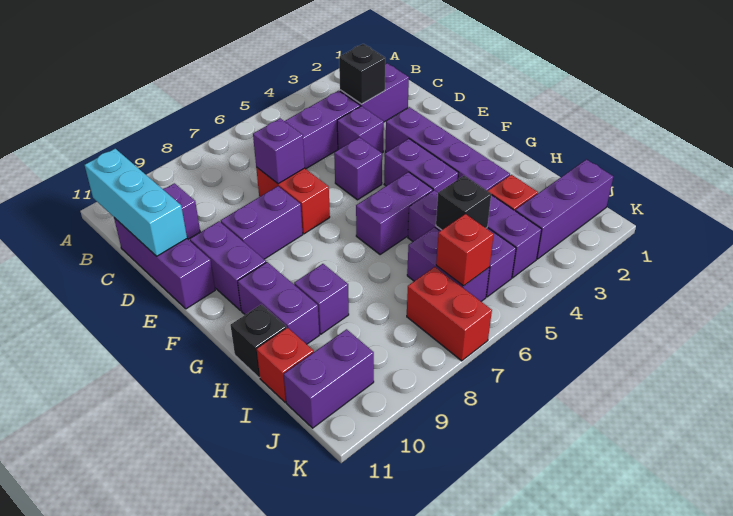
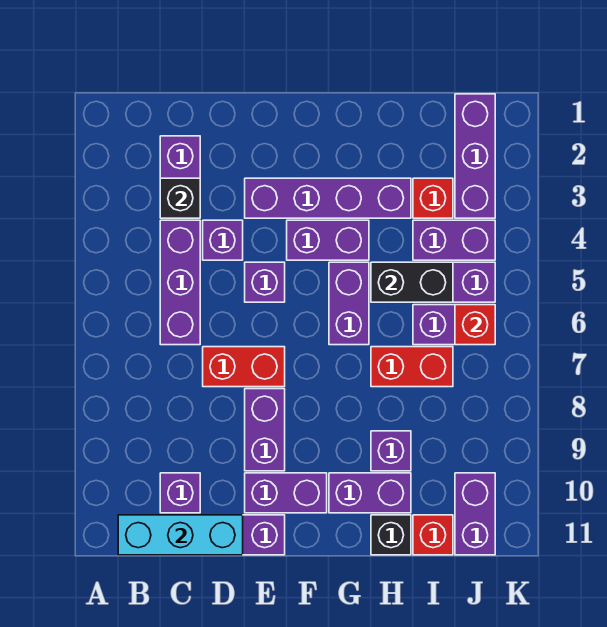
purple brick D7 level 2 -> none
black brick I5 level 2 -> black brick H5:I5 level 2
red brick J7:K7 level 1 -> red brick H7:I7 level 1

